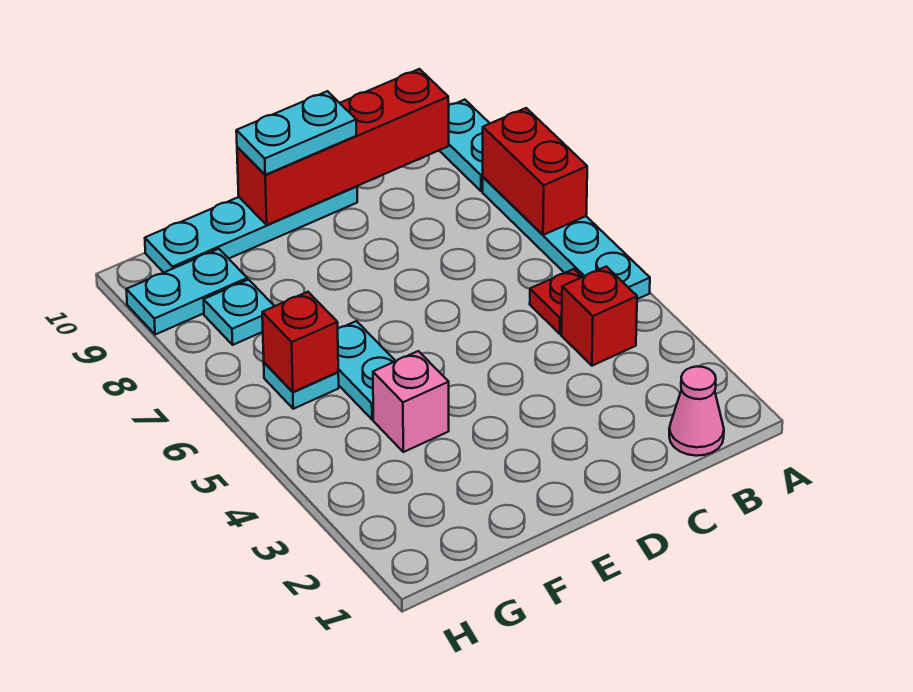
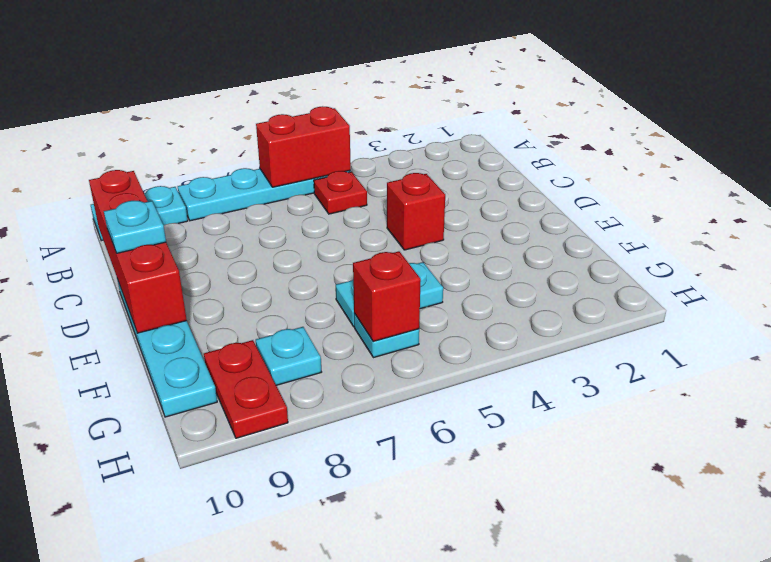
red brick A7:A8 level 2 -> red brick A5:A6 level 2
pink cone B1 level 1 -> none
red brick B4 level 1 -> red brick D4 level 1
cyan plate D10:E10 level 3 -> cyan plate D10 level 3
pink brick F4 level 1 -> none
cyan plate G9:H9 level 1 -> red plate G9:H9 level 1

